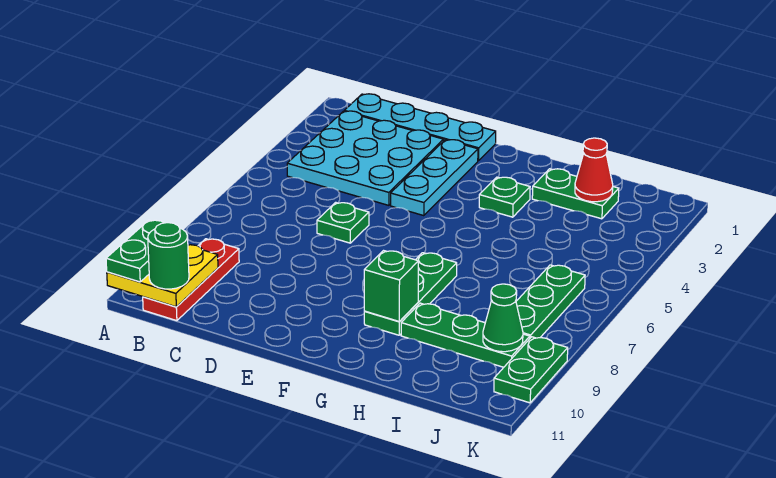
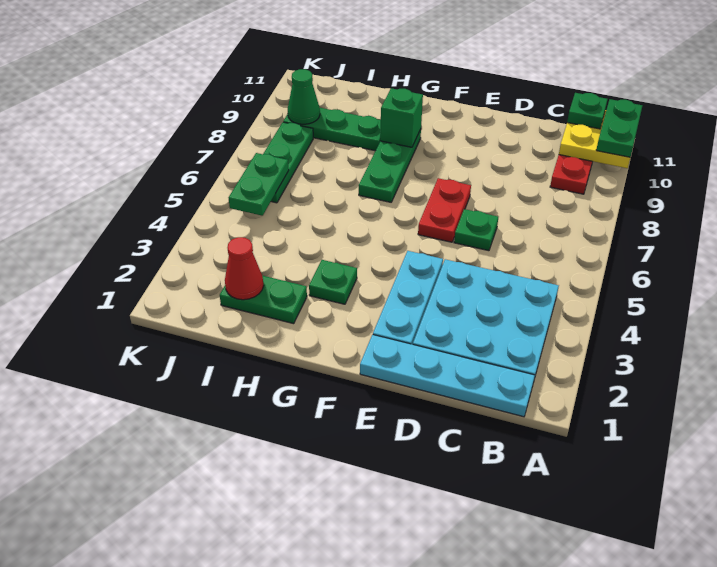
green round brick B11 level 3 -> green plate B11 level 3
none -> red plate E6:E7 level 1
green plate K9:K10 level 1 -> green plate J5:J6 level 2

